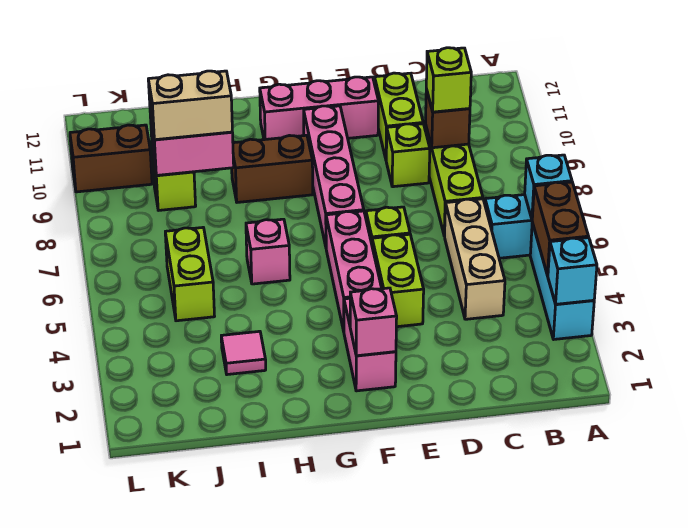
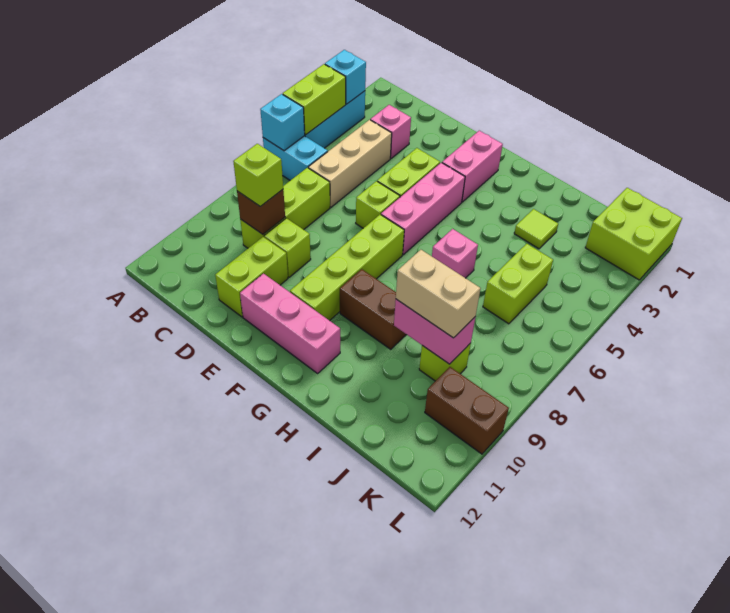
brown brick A4:A5 level 2 -> lime brick A4:A5 level 2
pink brick F2 level 2 -> pink brick C3 level 1
pink brick F7:F10 level 1 -> lime brick F7:F10 level 1
pink tile I3 level 1 -> lime tile I3 level 1
none -> lime brick K1:L2 level 1

